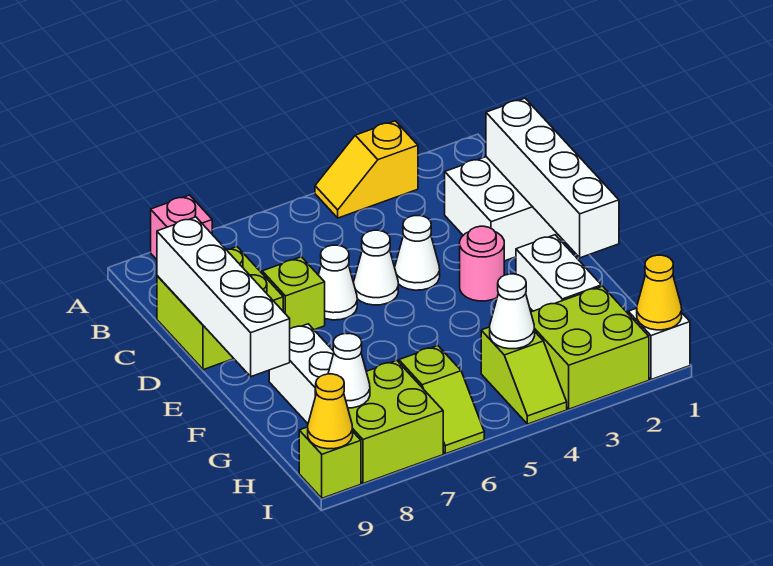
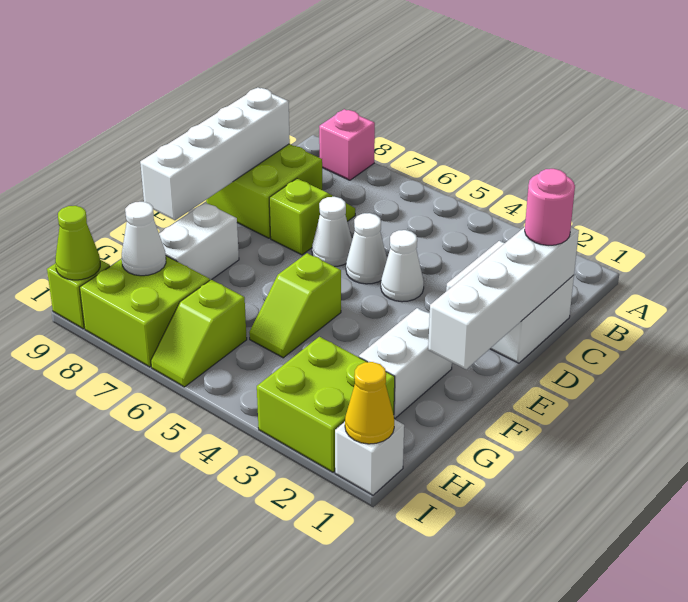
yellow slope A3:A4 level 1 top 3 -> none
pink round brick E3 level 1 -> pink round brick C1 level 3
lime slope H4:I4 level 1 top H -> lime slope F5:G5 level 1 top F
white cone H4 level 2 -> none
yellow cone I9 level 2 -> lime cone I9 level 2

